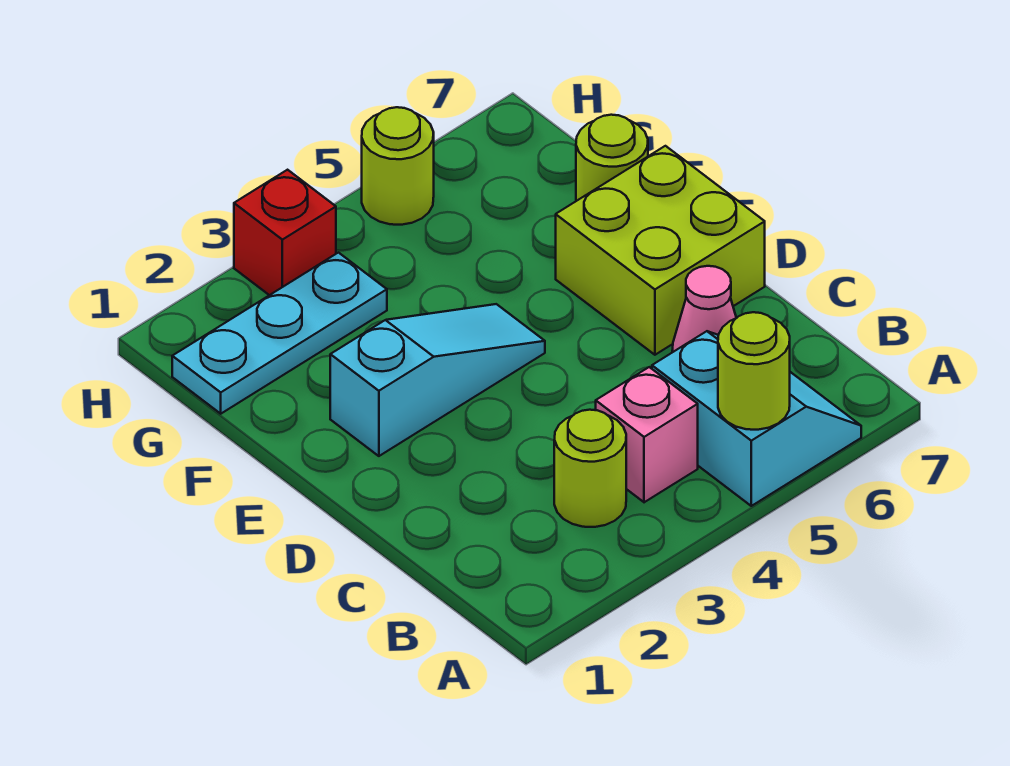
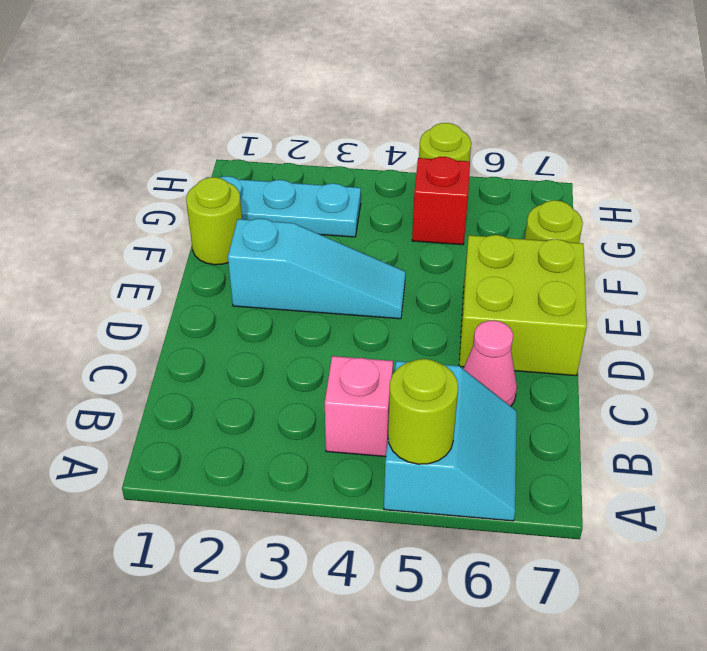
lime round brick B3 level 1 -> lime round brick F1 level 1
red brick H3 level 1 -> red brick G5 level 1

